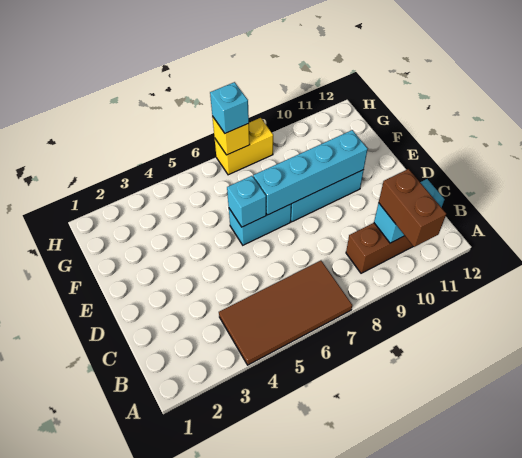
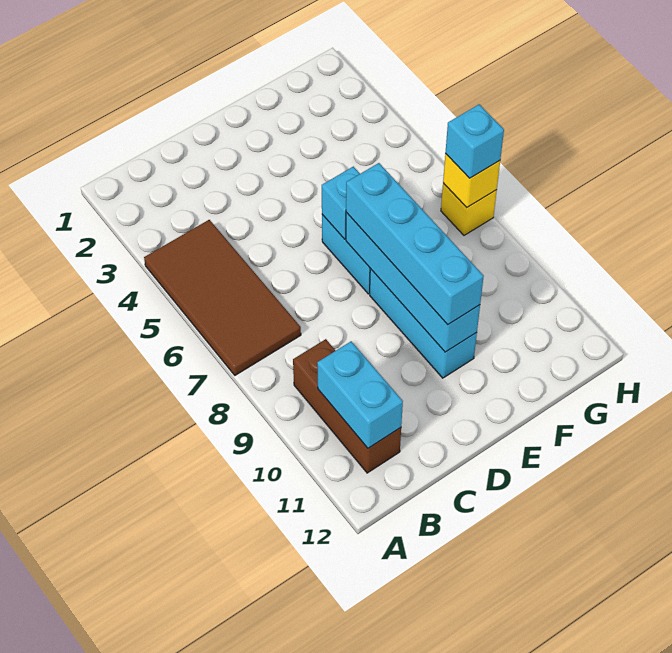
brown brick A10:B10 level 3 -> none
none -> cyan brick E7:E10 level 3
yellow brick H7:H8 level 1 -> yellow brick H7 level 1

